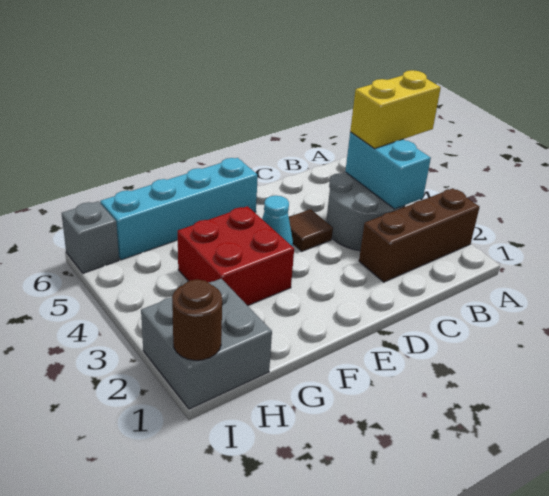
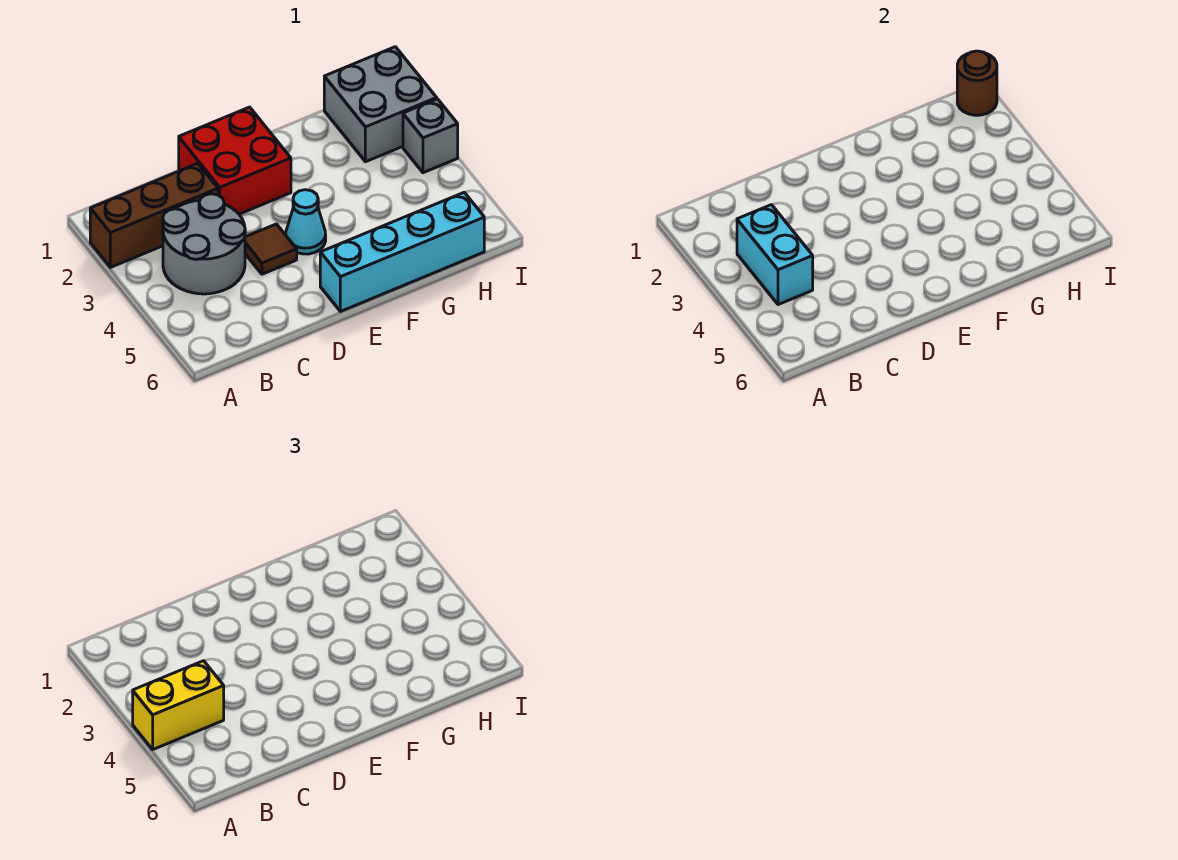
red brick F3:G4 level 1 -> red brick D1:E2 level 1
grey brick I6 level 1 -> grey brick I3 level 1

